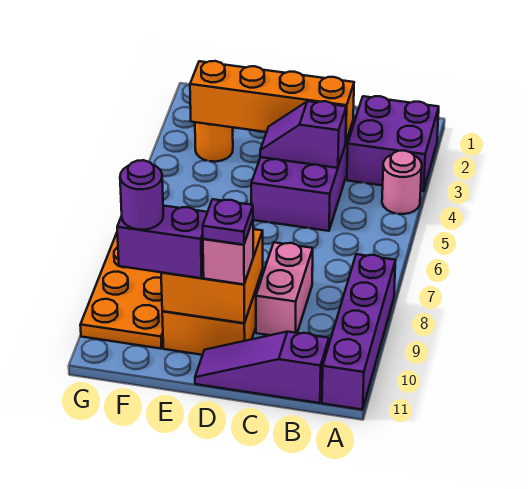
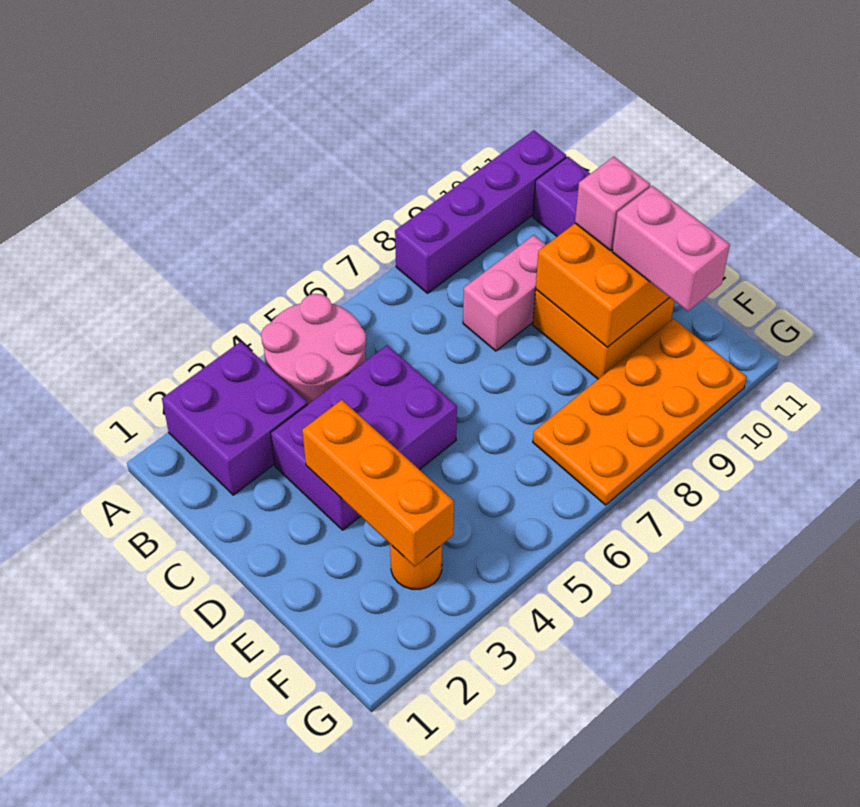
pink round brick A4 level 1 -> pink round brick A4:B5 level 1
orange brick C3:F3 level 2 -> orange brick D3:F3 level 2
purple slope C4:D4 level 2 top C -> none
purple plate D10 level 4 -> none
purple brick E10:F10 level 3 -> pink brick E10:F10 level 3
purple round brick F10 level 4 -> none

